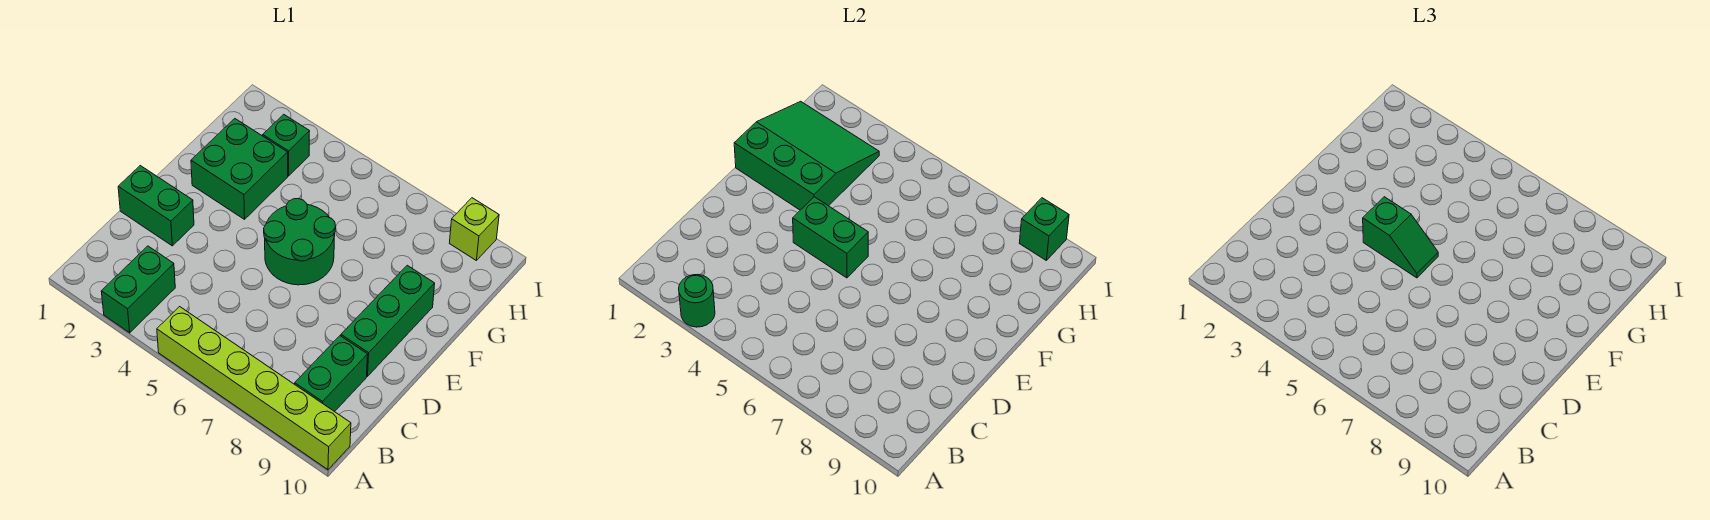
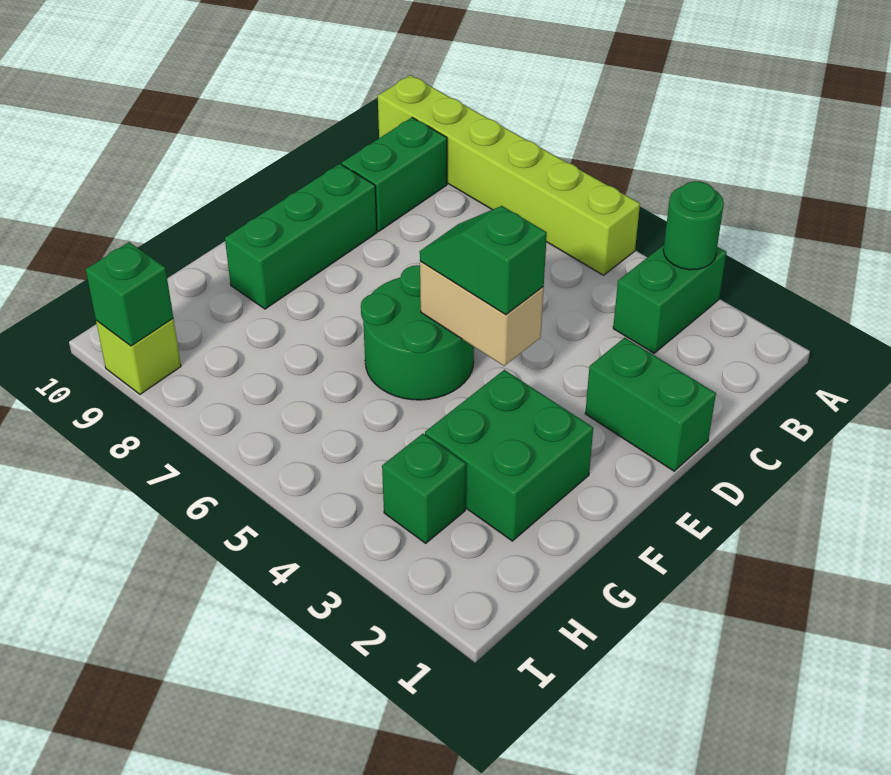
green brick E4:E5 level 2 -> tan brick E4:E5 level 2
green slope F1:H3 level 2 top F -> none

